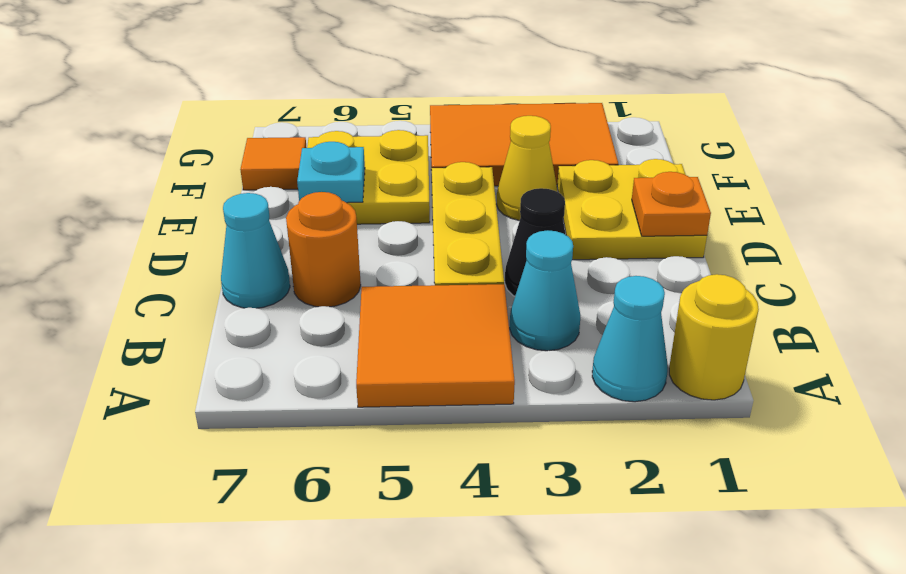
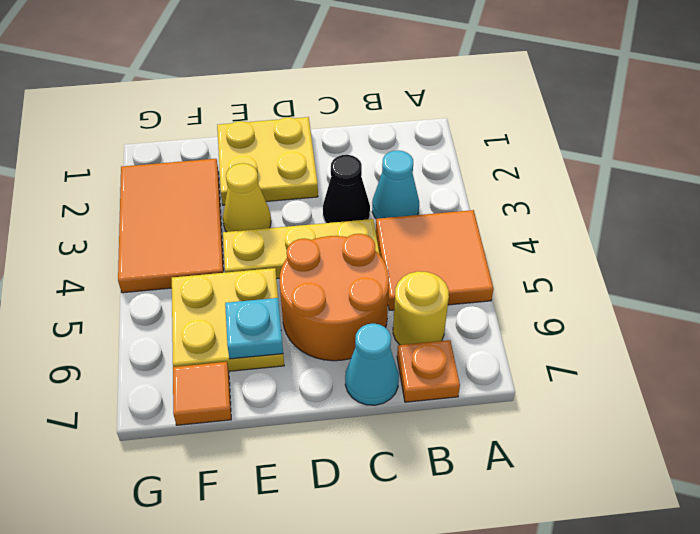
yellow round brick A1 level 1 -> yellow round brick B6 level 1
cyan cone A2 level 1 -> none
orange round brick C6 level 1 -> orange round brick C5:D6 level 1
orange plate D1 level 2 -> orange plate B7 level 1

